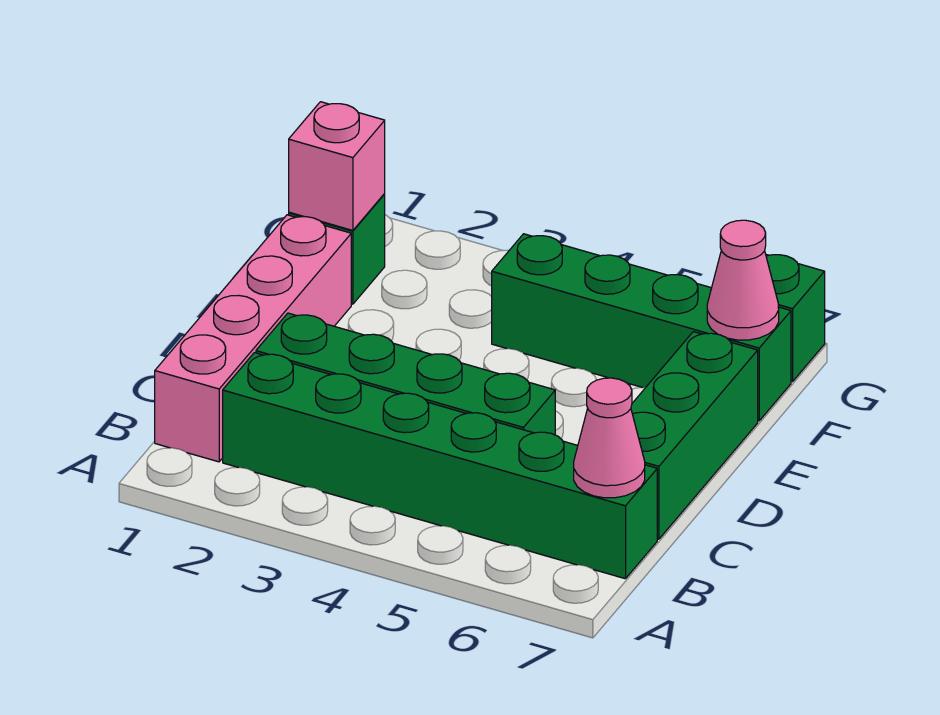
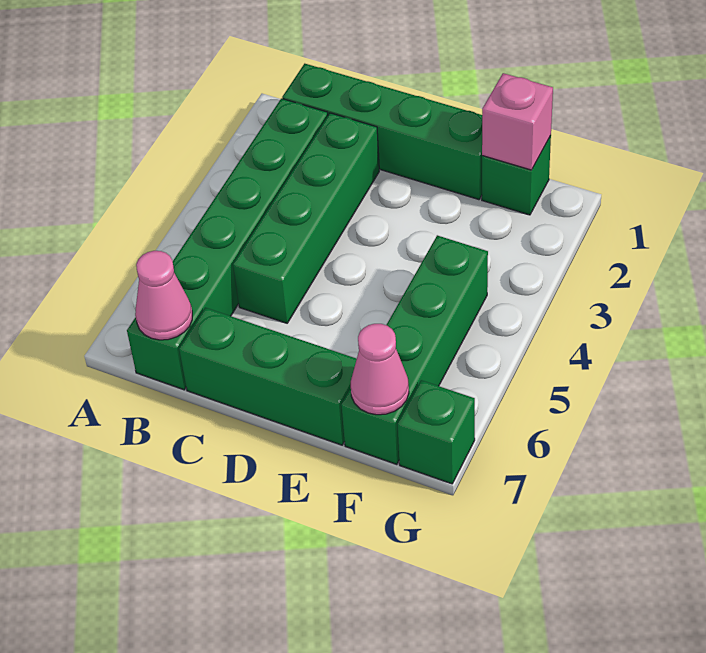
pink brick B1:E1 level 1 -> green brick B1:E1 level 1

